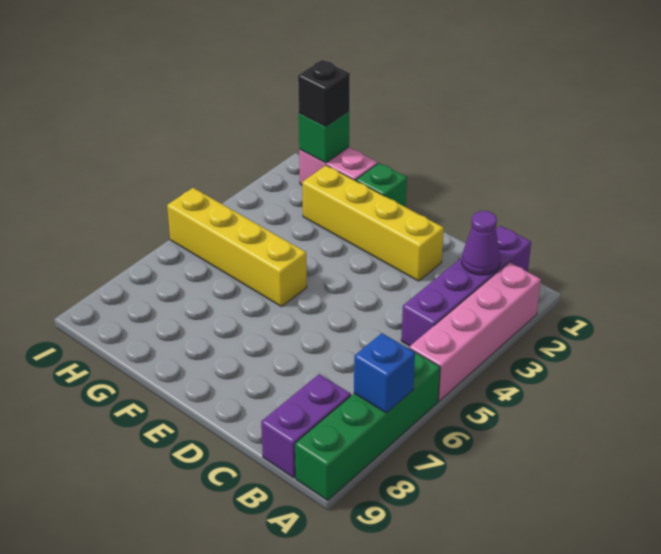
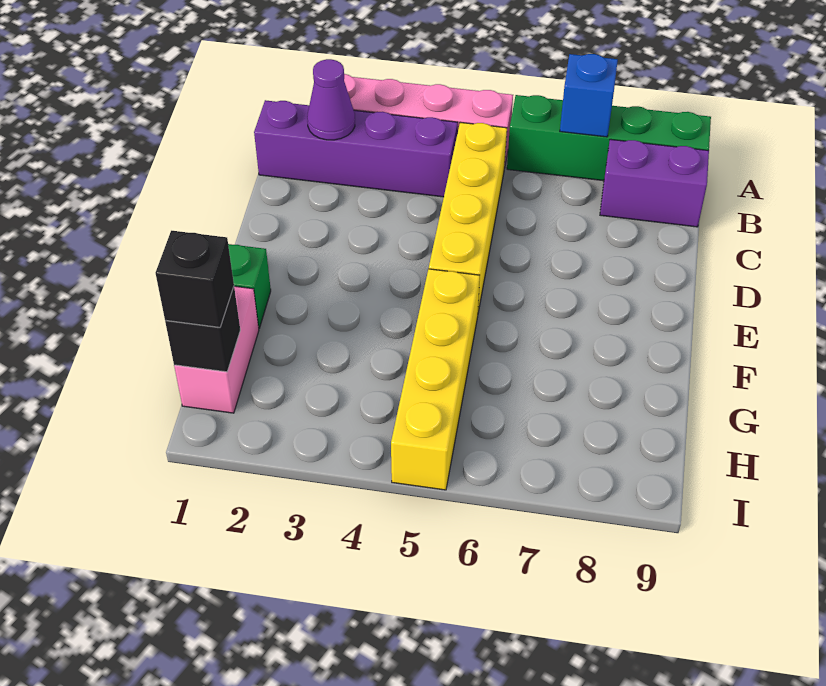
yellow brick D2:G2 level 1 -> yellow brick B5:E5 level 1
green brick H1 level 2 -> black brick H1 level 2

